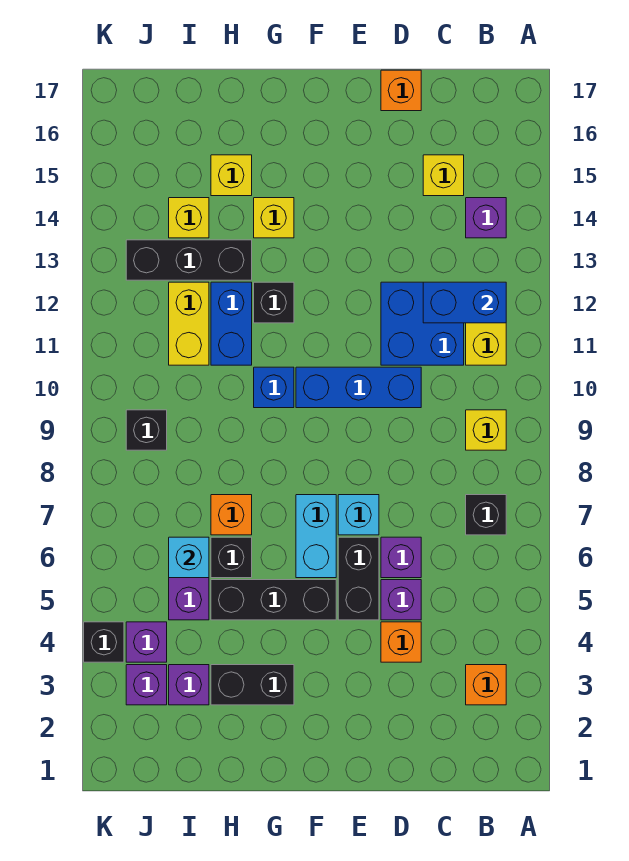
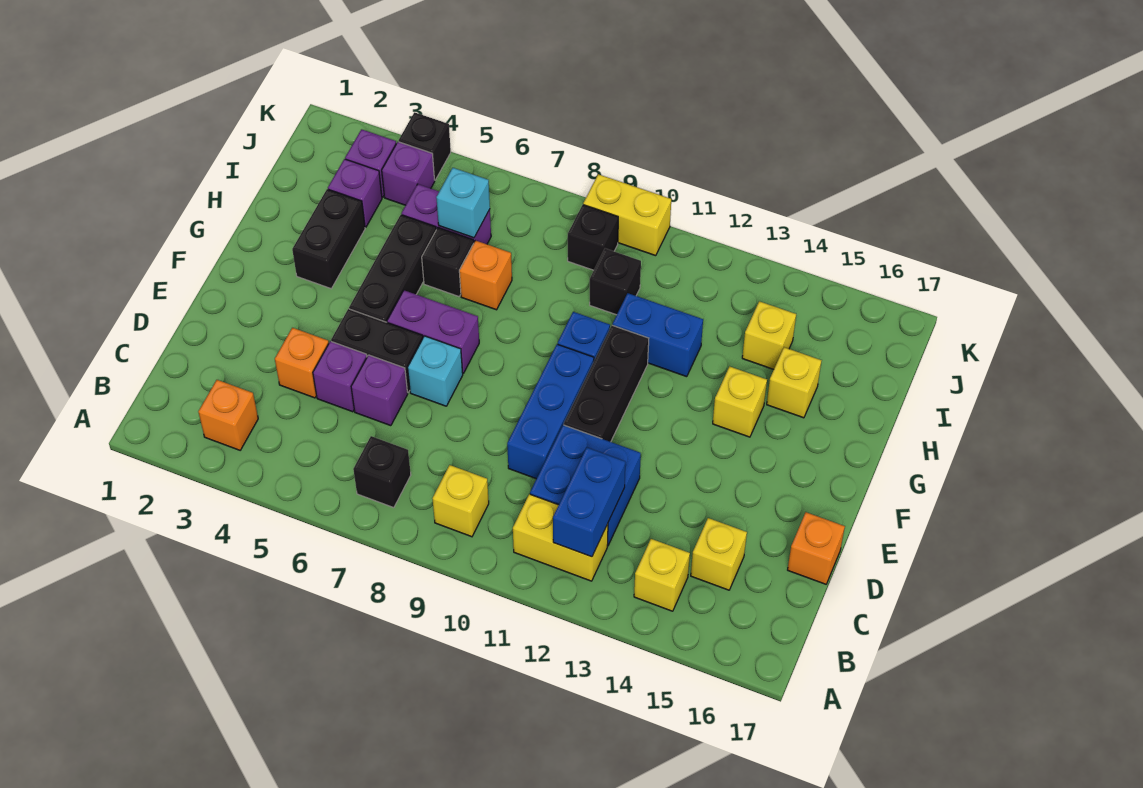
purple brick B14 level 1 -> yellow brick B14 level 1
cyan brick F6:F7 level 1 -> purple brick F6:F7 level 1
black brick G12 level 1 -> black brick I10 level 1
black brick H13:J13 level 1 -> black brick E11:G11 level 1
yellow brick I11:I12 level 1 -> yellow brick K9:K10 level 1

